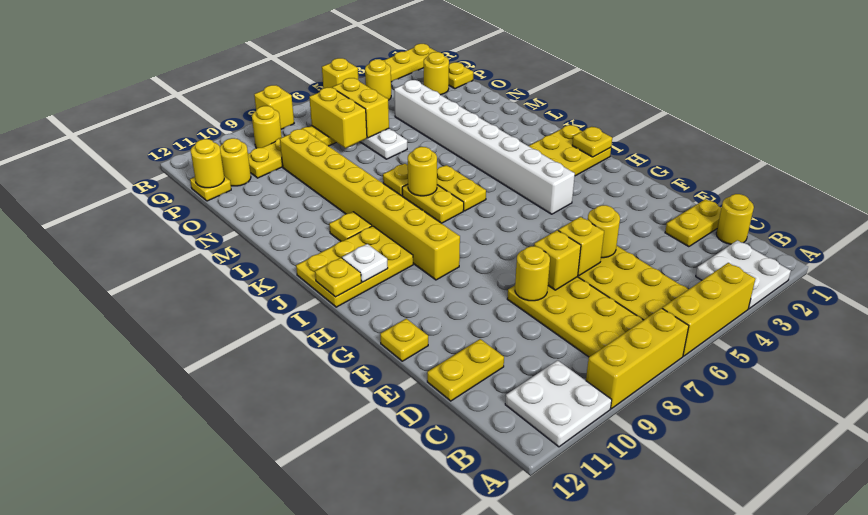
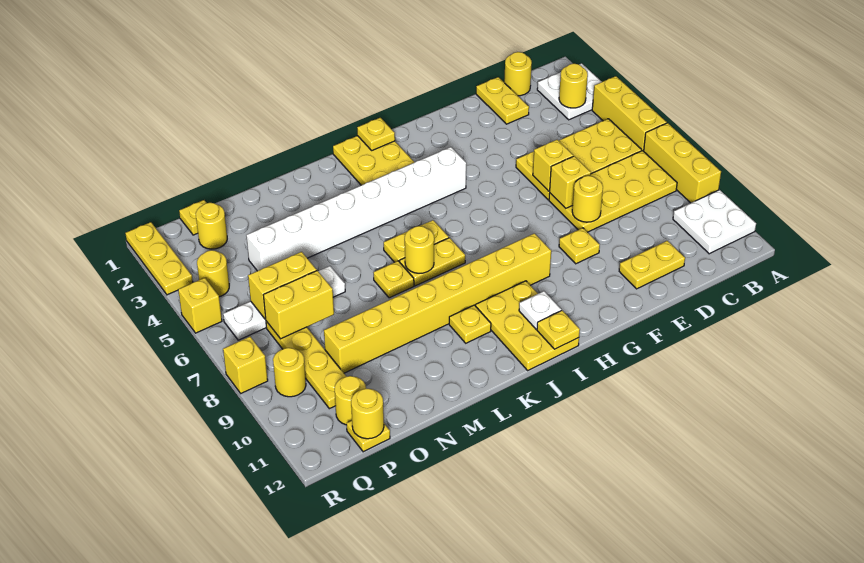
yellow plate D11:D12 level 1 -> yellow plate D11:E11 level 1
yellow round brick E5 level 2 -> yellow round brick B3 level 2
yellow plate F12 level 1 -> yellow plate F9 level 1

